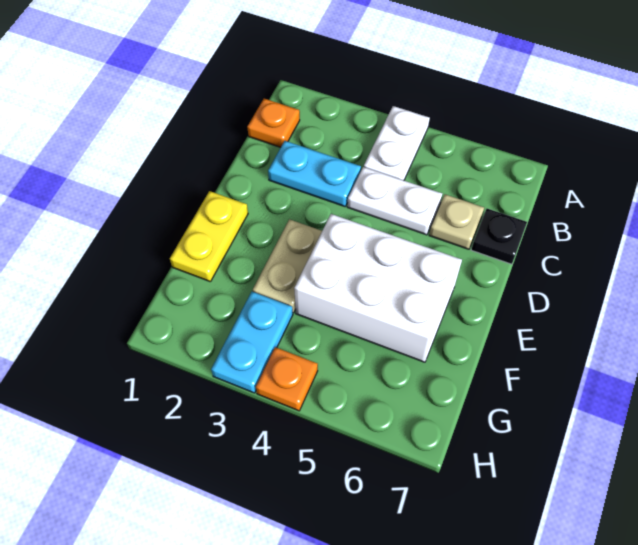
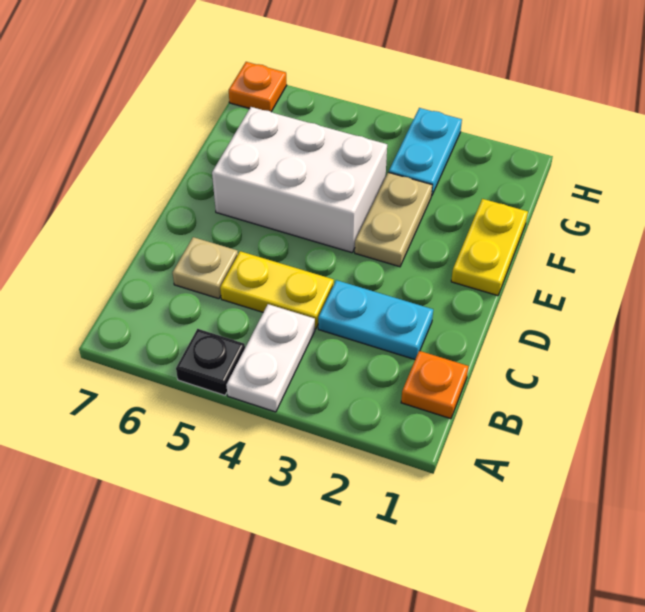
white plate C4:C5 level 1 -> yellow plate C4:C5 level 1
black plate C7 level 1 -> black plate A5 level 1
orange plate H4 level 1 -> orange plate H7 level 1

